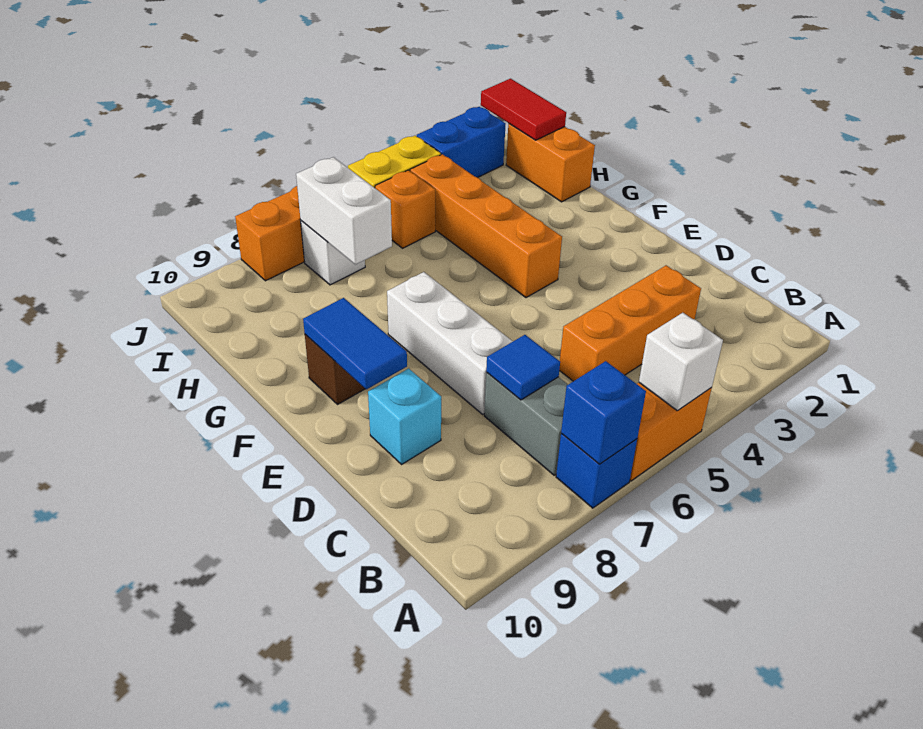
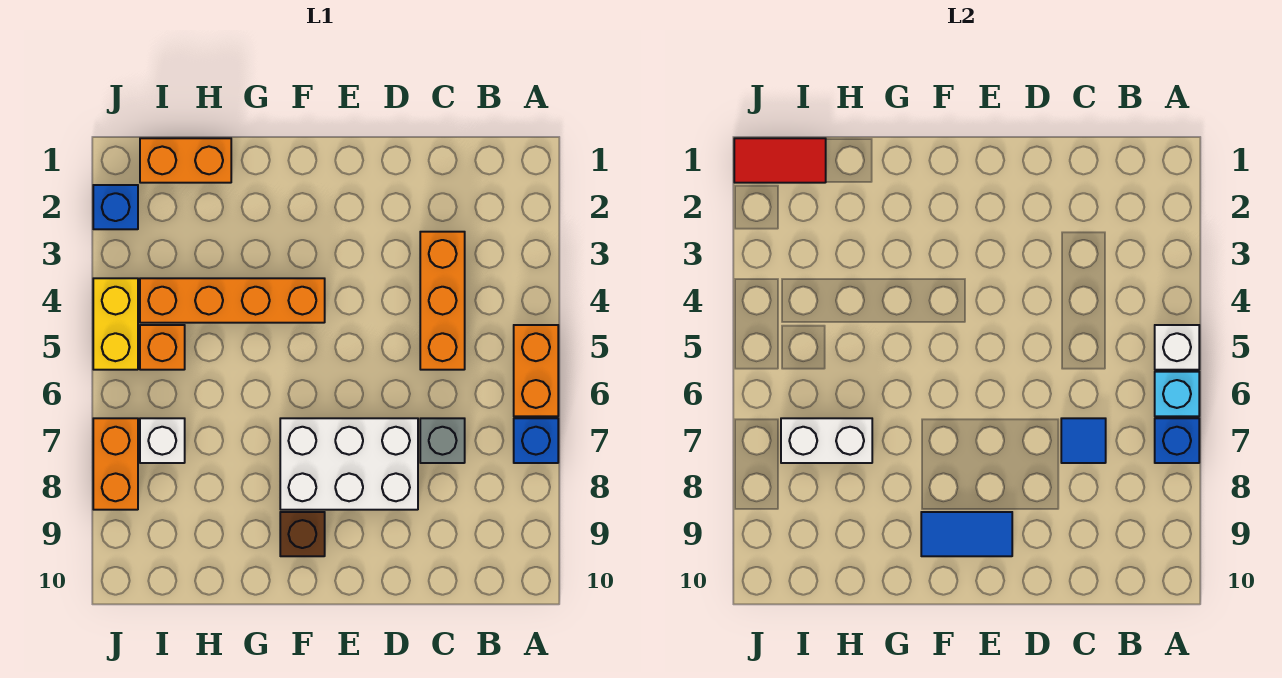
grey brick B7:C7 level 1 -> grey brick C7 level 1
white brick D7:F7 level 1 -> white brick D7:F8 level 1
cyan brick D9 level 1 -> cyan brick A6 level 2
blue brick J2:J3 level 1 -> blue brick J2 level 1

